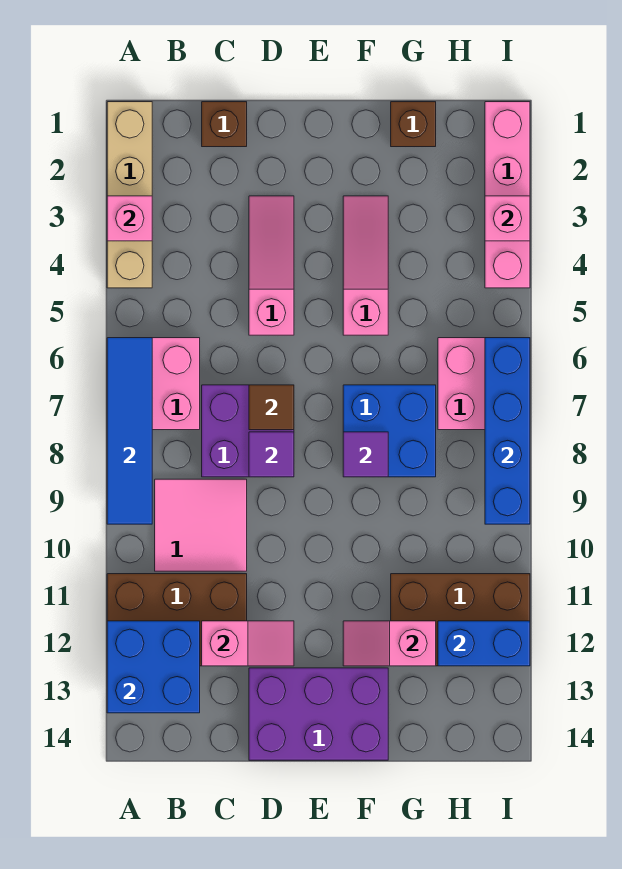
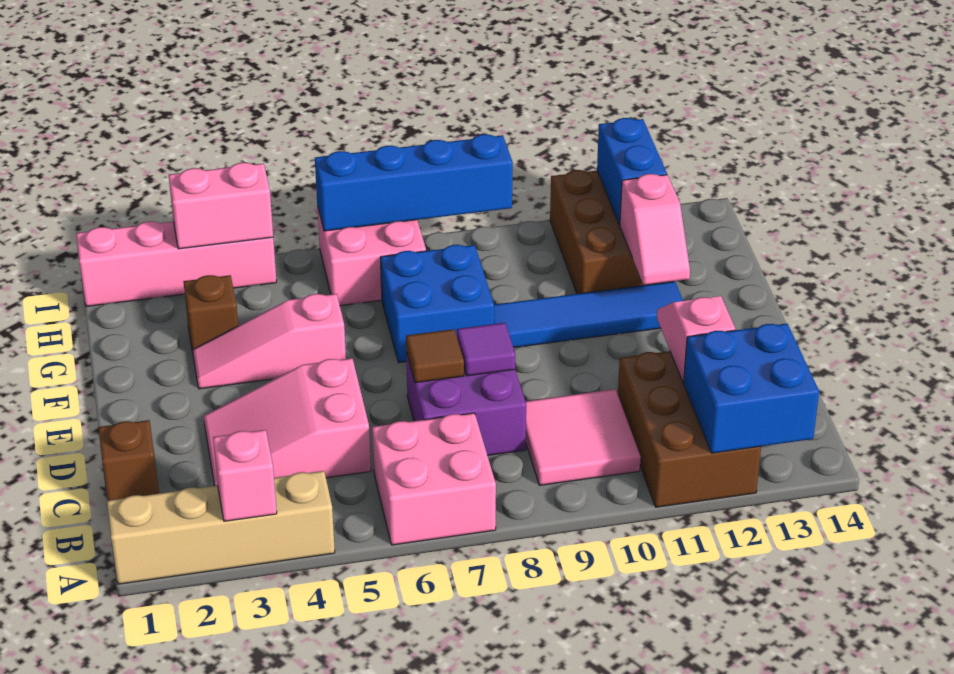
blue tile A6:A9 level 2 -> blue tile F9:F12 level 1
pink slope D3:D5 level 1 top 5 -> pink slope C3:D5 level 1 top 5
purple brick D13:F14 level 1 -> none
purple tile F8 level 2 -> none
brown brick G1 level 1 -> brown brick G3 level 1
pink brick I3 level 2 -> pink brick I3:I4 level 2

